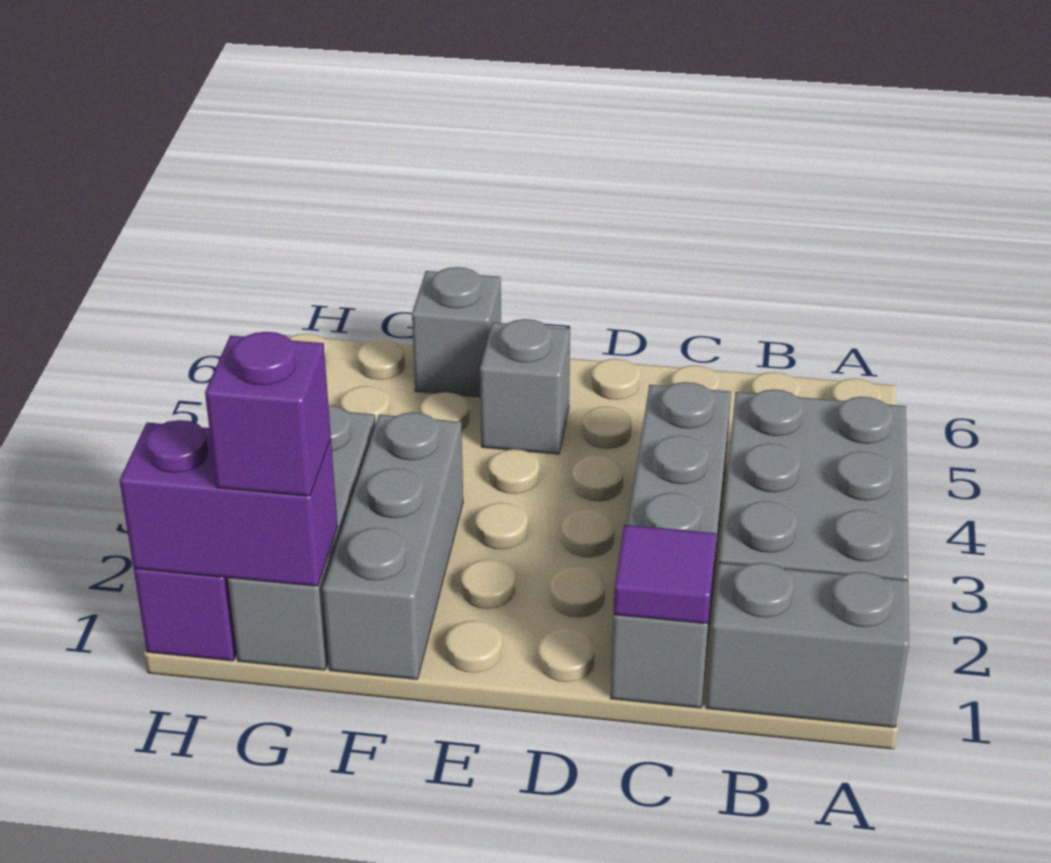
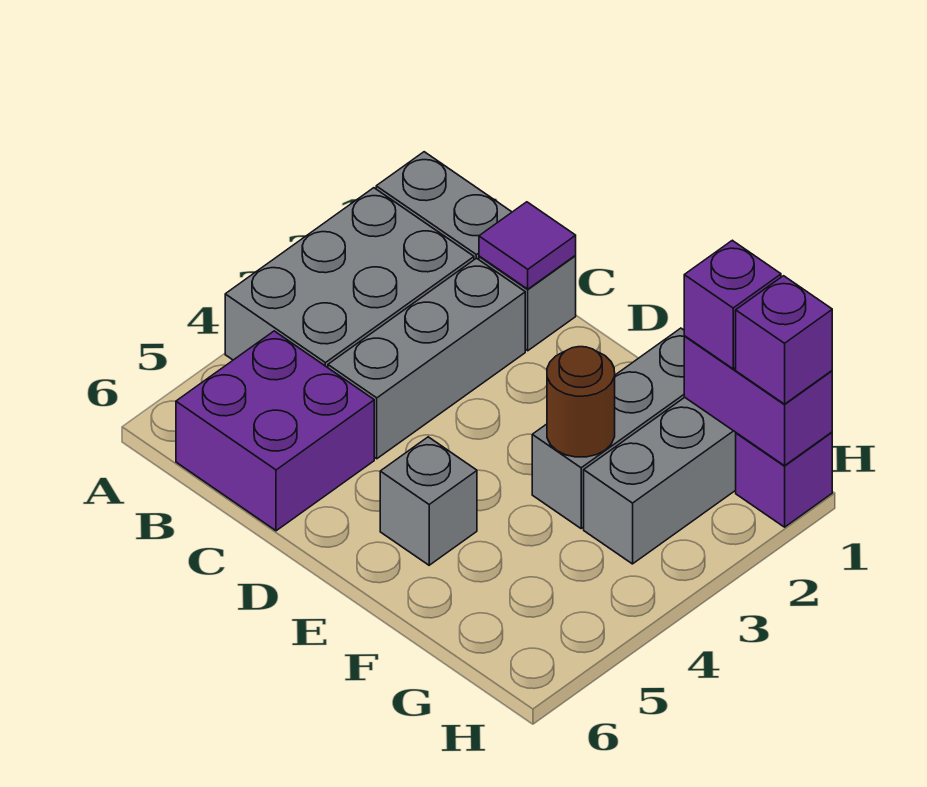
none -> purple brick B5:C6 level 1
none -> brown round brick F3 level 2
grey brick F6 level 1 -> none
none -> purple brick H1 level 3

